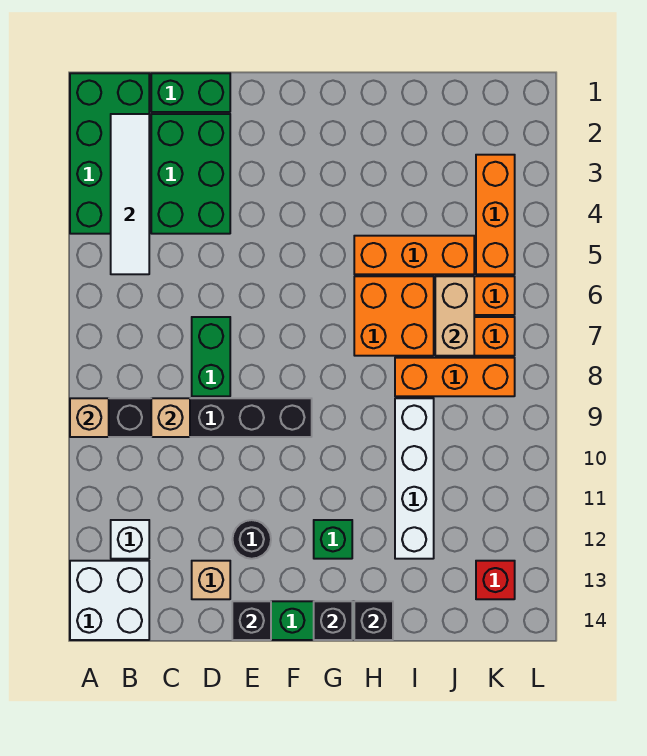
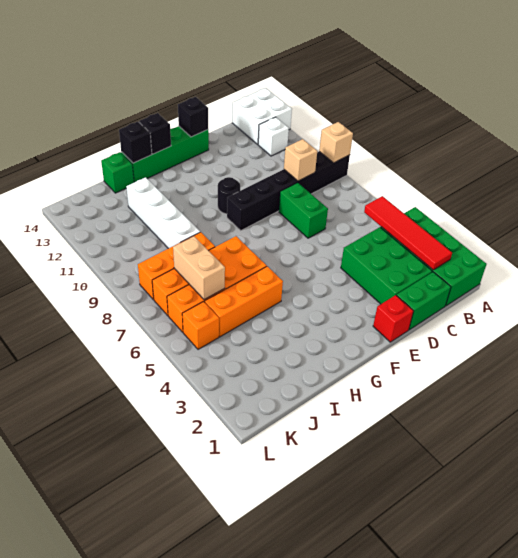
white tile B2:B5 level 2 -> red tile B2:B5 level 2
tan brick D13 level 1 -> none
black round brick E12 level 1 -> black round brick F10 level 1
green brick G12 level 1 -> green brick I14 level 1
orange brick K3:K5 level 1 -> orange brick K5 level 1
red brick K13 level 1 -> red brick E1 level 1

